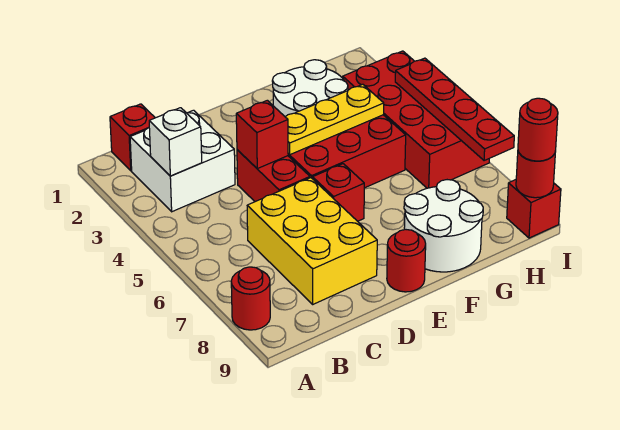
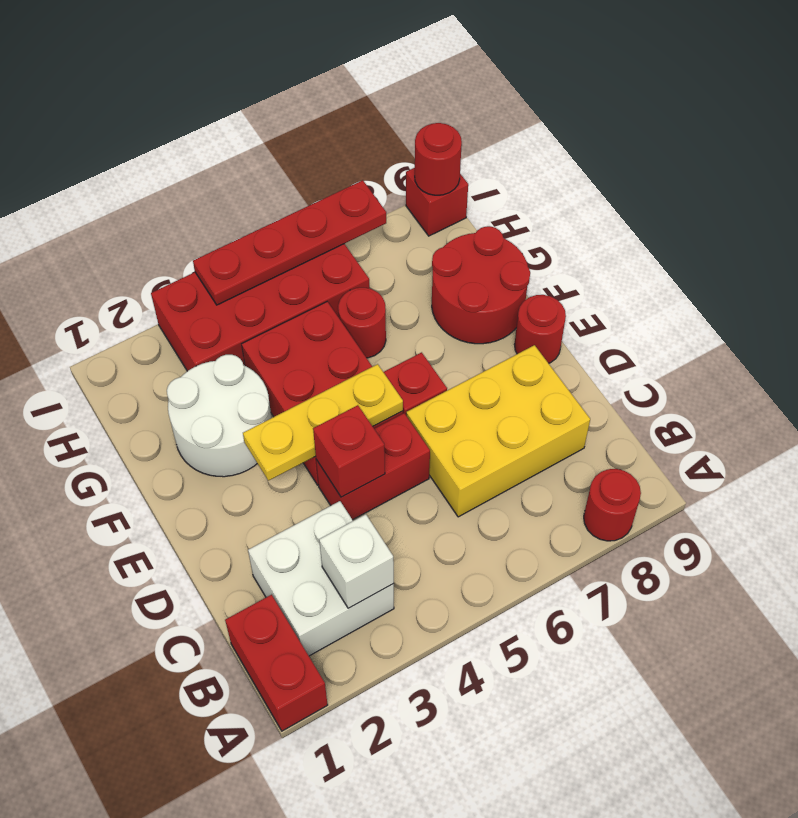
red brick B1 level 1 -> red brick A1:B1 level 1
yellow plate E4:G4 level 2 -> yellow plate E3:E5 level 2
white round brick F8:G9 level 1 -> red round brick F8:G9 level 1
red round brick I9 level 3 -> red round brick G6 level 1

